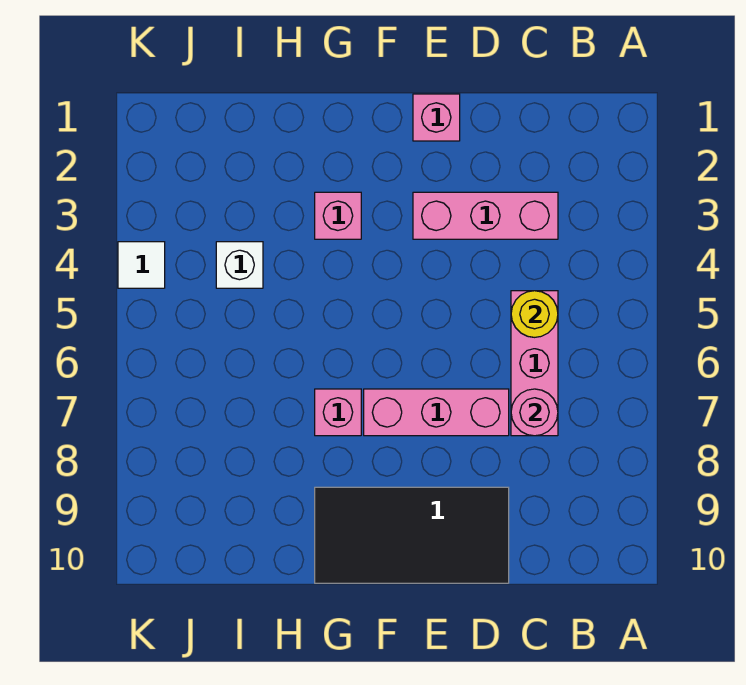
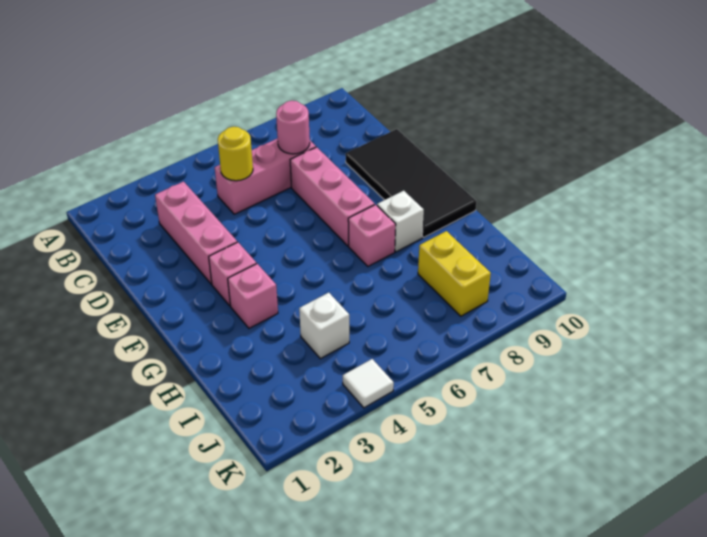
pink brick E1 level 1 -> pink brick F3 level 1
none -> white brick G8 level 1
none -> yellow brick I8:J8 level 1

